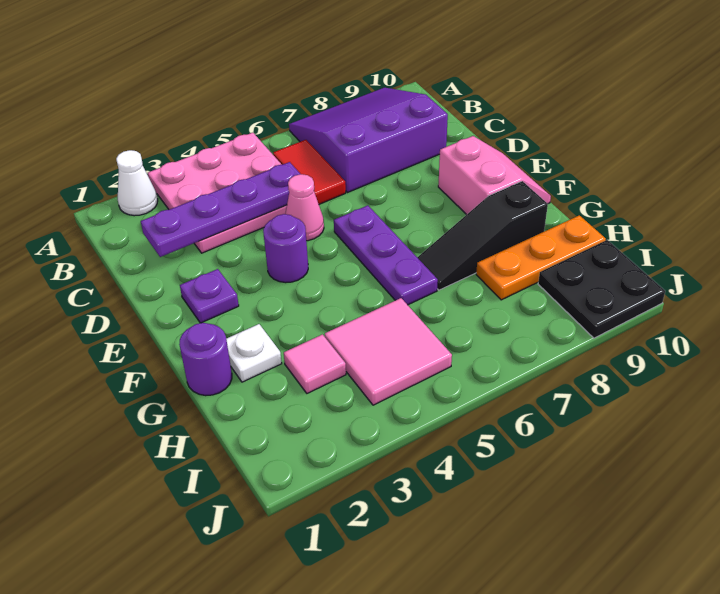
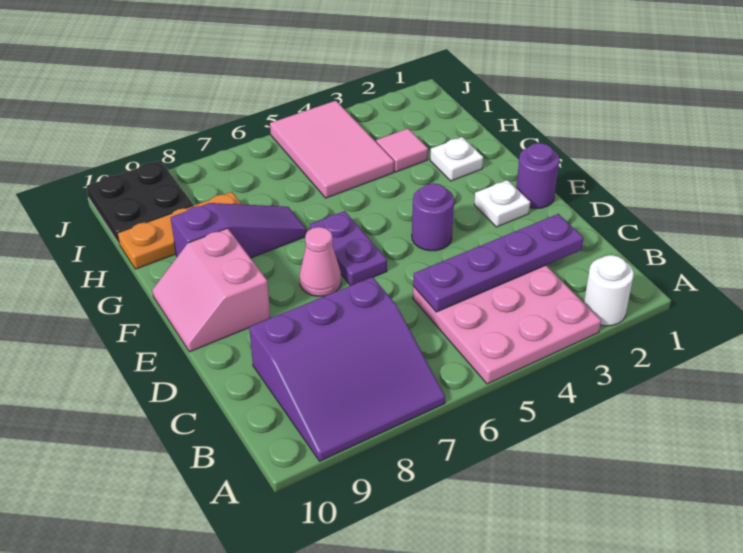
white cone A2 level 1 -> white round brick A2 level 1
red tile B6:C6 level 1 -> none
pink cone D5 level 1 -> pink cone E7 level 1
purple plate E2 level 1 -> white plate E2 level 1
purple plate E6:G6 level 1 -> purple plate E6:F6 level 1
purple round brick G1 level 1 -> purple round brick E1 level 1
black slope G7:G9 level 1 top 9 -> purple slope G7:G9 level 1 top 9
pink tile H4:I5 level 1 -> pink tile H4:J5 level 1

